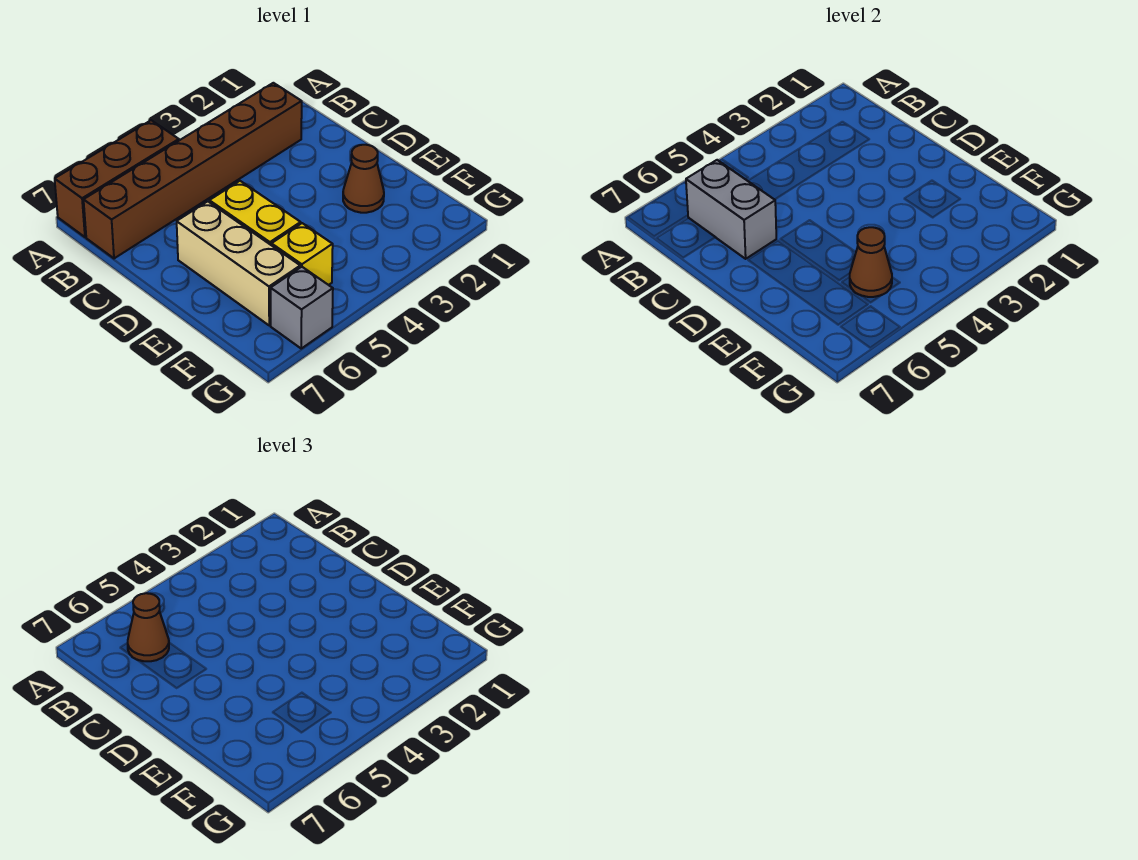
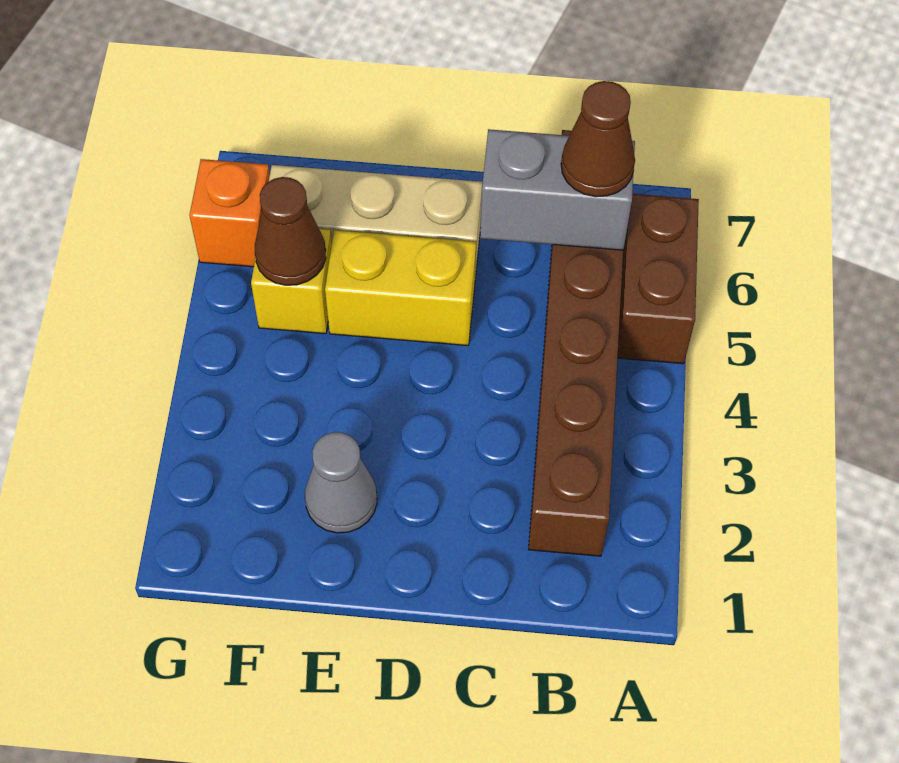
brown brick A5:A7 level 1 -> brown brick A5:A6 level 1
brown cone E2 level 1 -> grey cone E2 level 1
grey brick G6 level 1 -> orange brick G6 level 1

